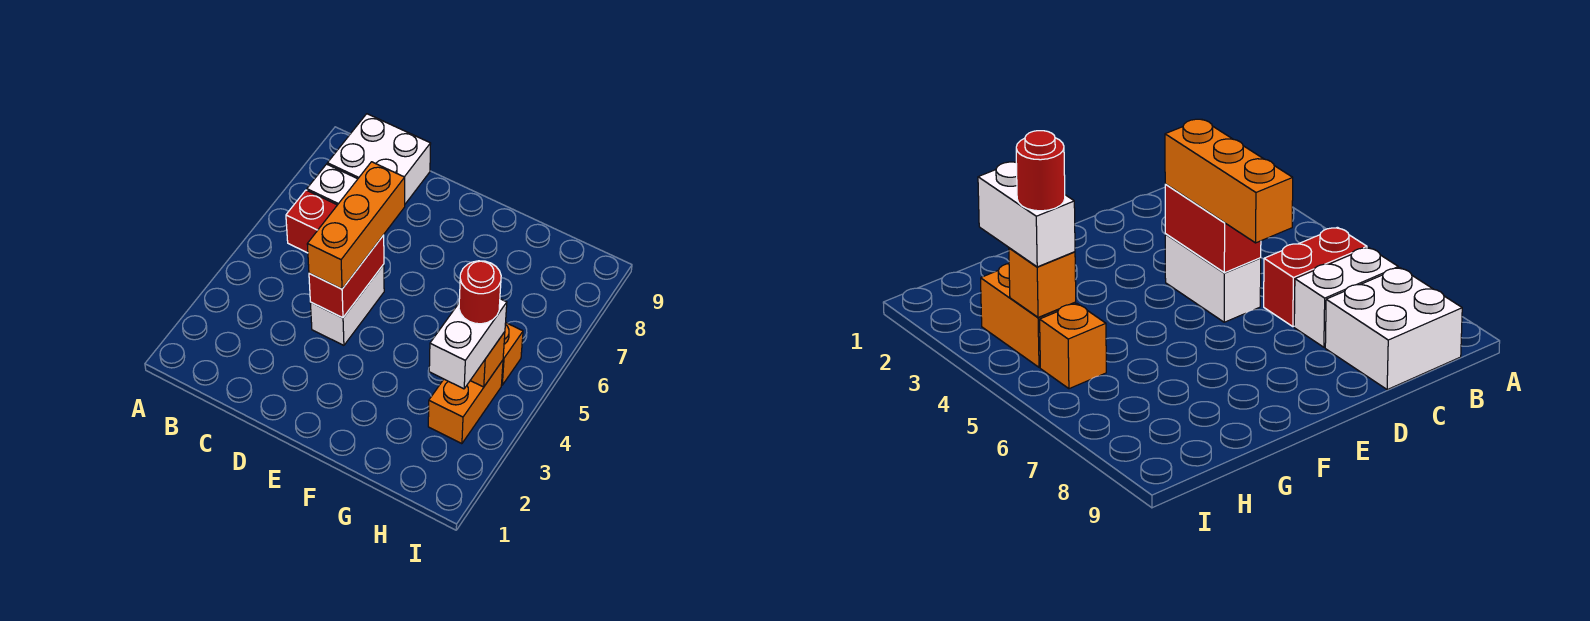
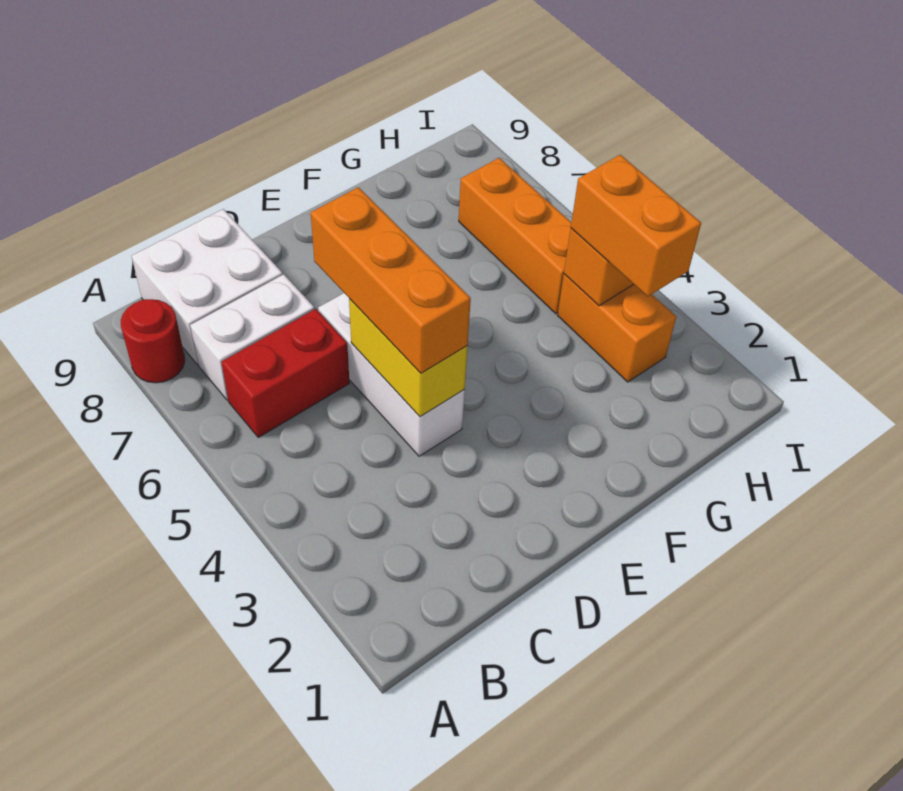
white brick D4:D5 level 1 -> white brick D4:D6 level 1
red brick D4:D5 level 2 -> yellow brick D4:D5 level 2
white brick H3:H4 level 3 -> orange brick H3:H4 level 3
red round brick H4 level 4 -> red round brick A8 level 1
orange brick H5 level 1 -> orange brick H5:H7 level 1

